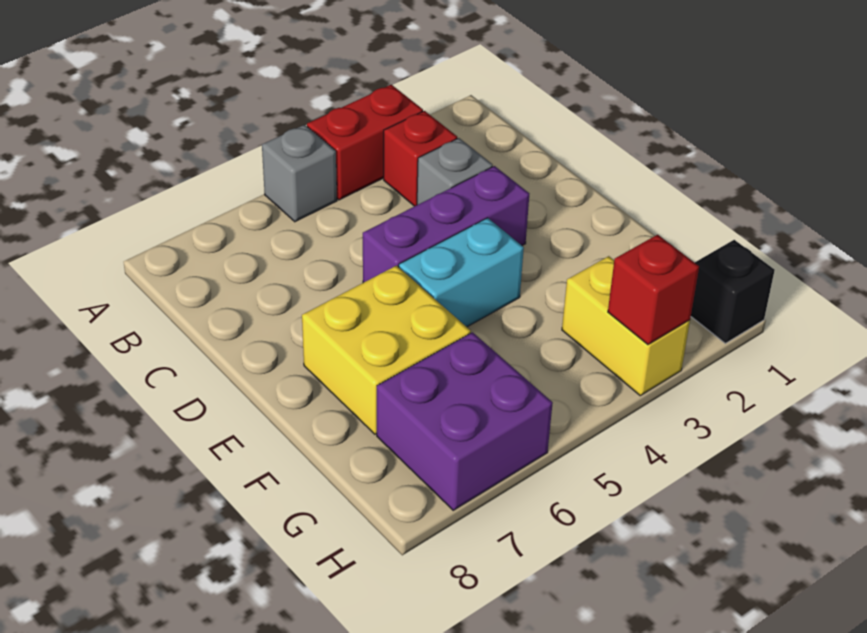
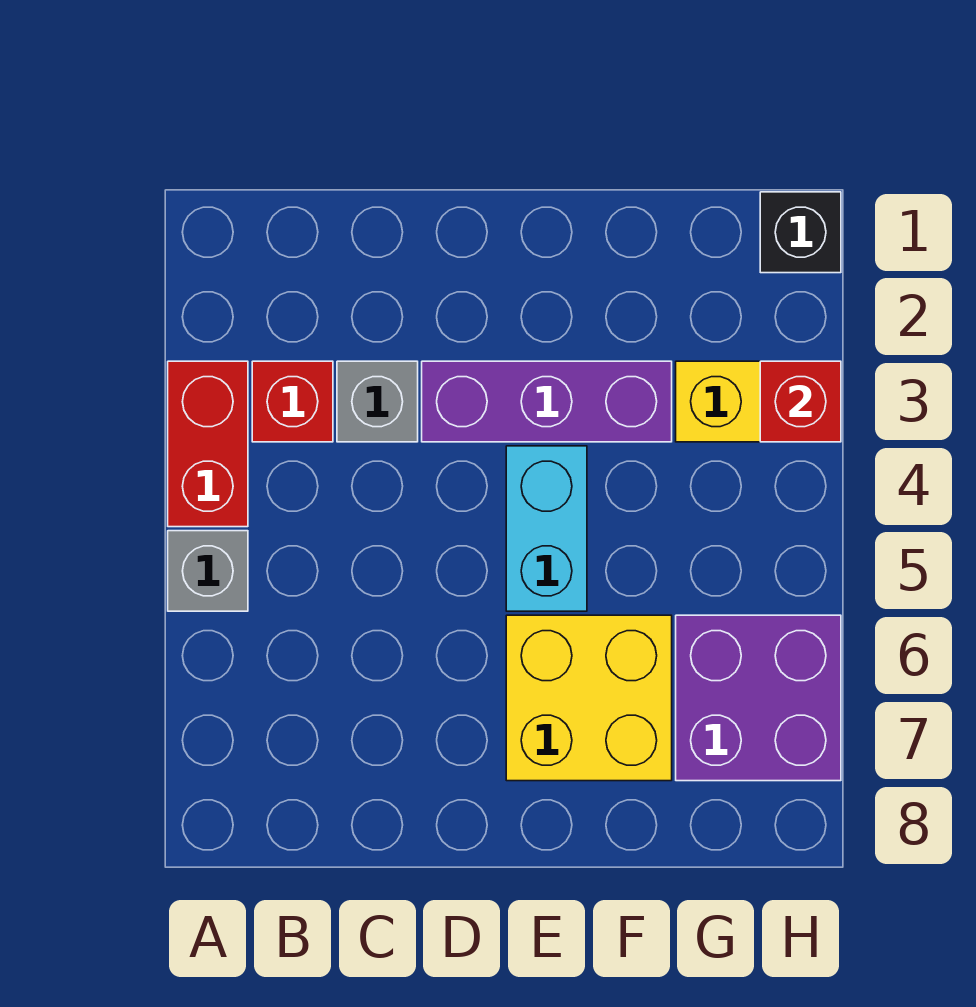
purple brick D3:D5 level 1 -> purple brick D3:F3 level 1

